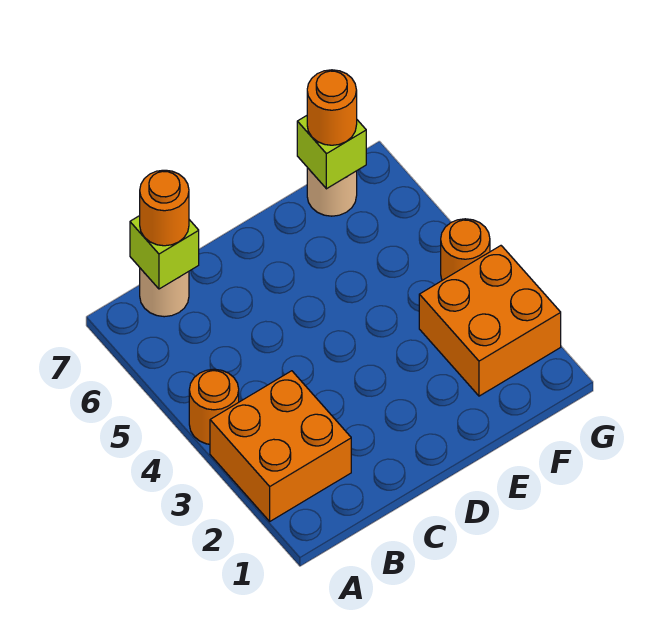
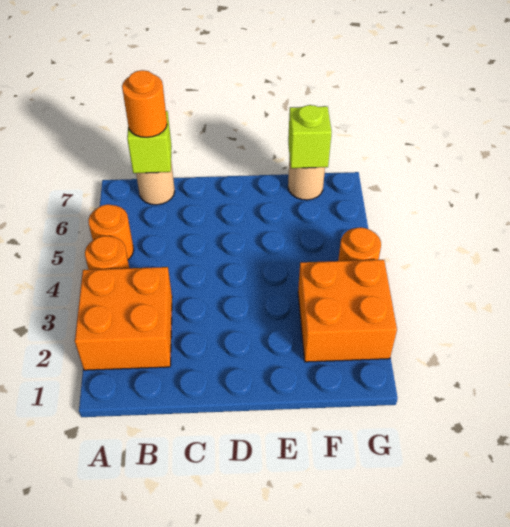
orange round brick F7 level 3 -> orange round brick A5 level 1

